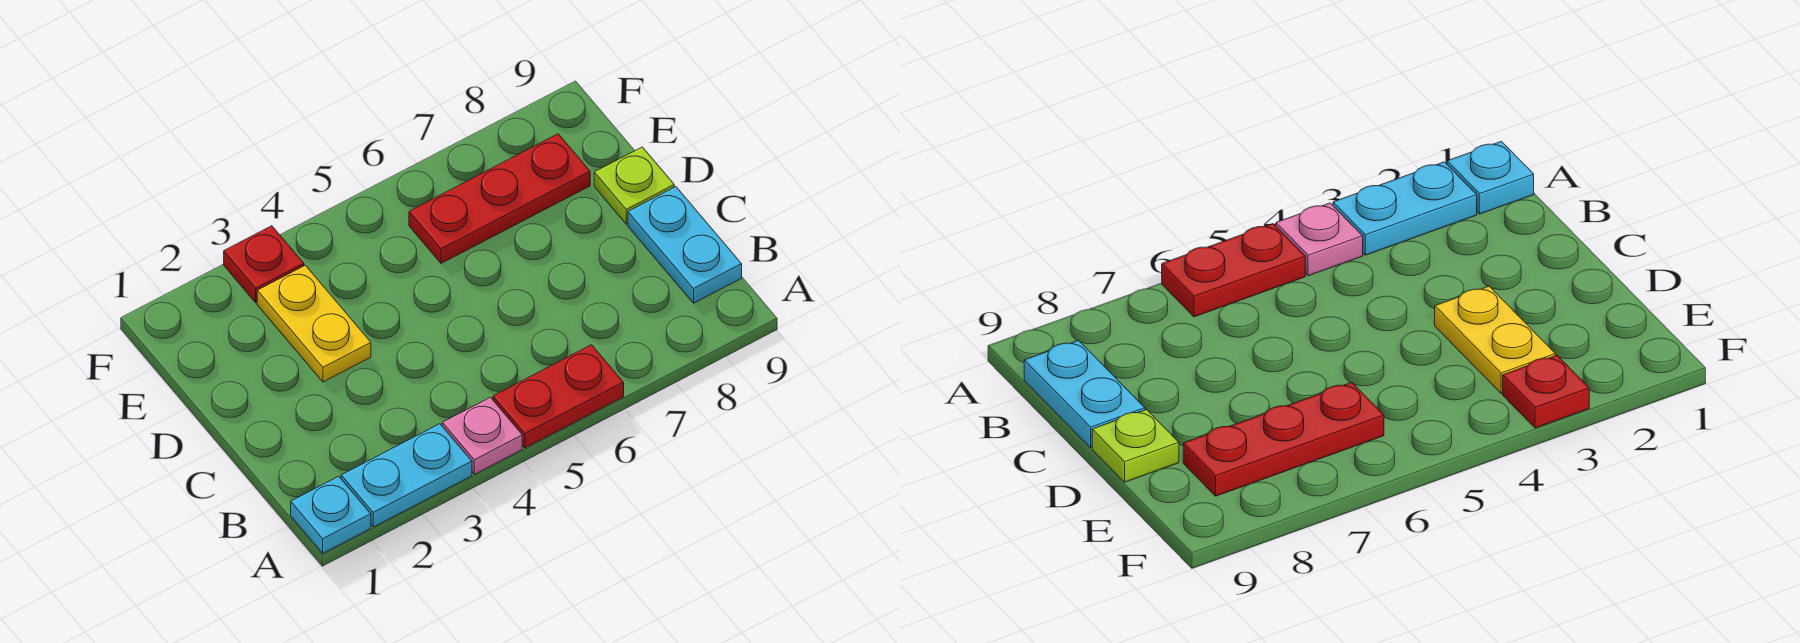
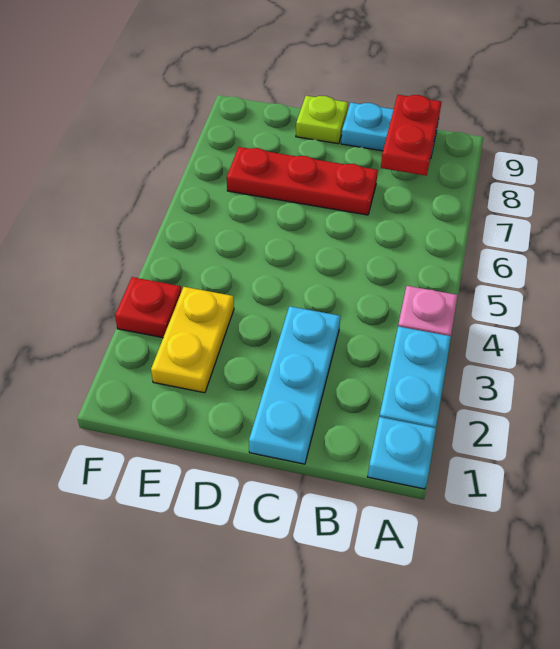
red plate A5:A6 level 1 -> red plate B8:B9 level 2
none -> cyan plate C1:C3 level 1
yellow plate D3:E3 level 1 -> yellow plate E2:E3 level 1
red plate E6:E8 level 1 -> red plate C7:E7 level 1

